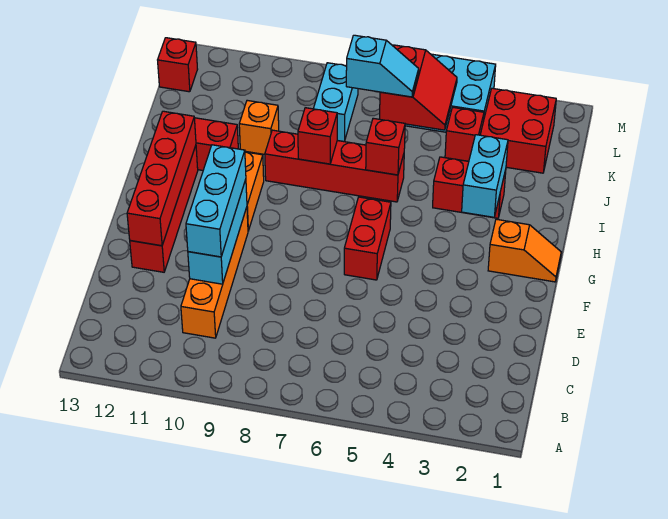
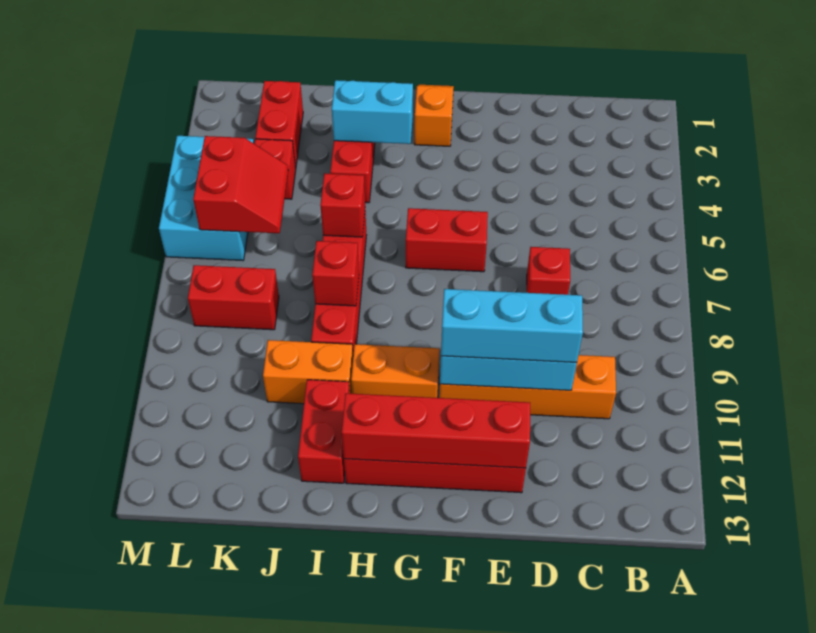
orange brick J10 level 1 -> orange brick I10:J10 level 1
red brick K2:L3 level 1 -> red brick K2:K3 level 1
red slope K5:L6 level 2 top 6 -> red slope K5:L6 level 2 top L
cyan slope K6:K7 level 3 top 7 -> none
cyan brick K8:L8 level 1 -> red brick K8:L8 level 1
red brick L13 level 1 -> red brick D7 level 1

